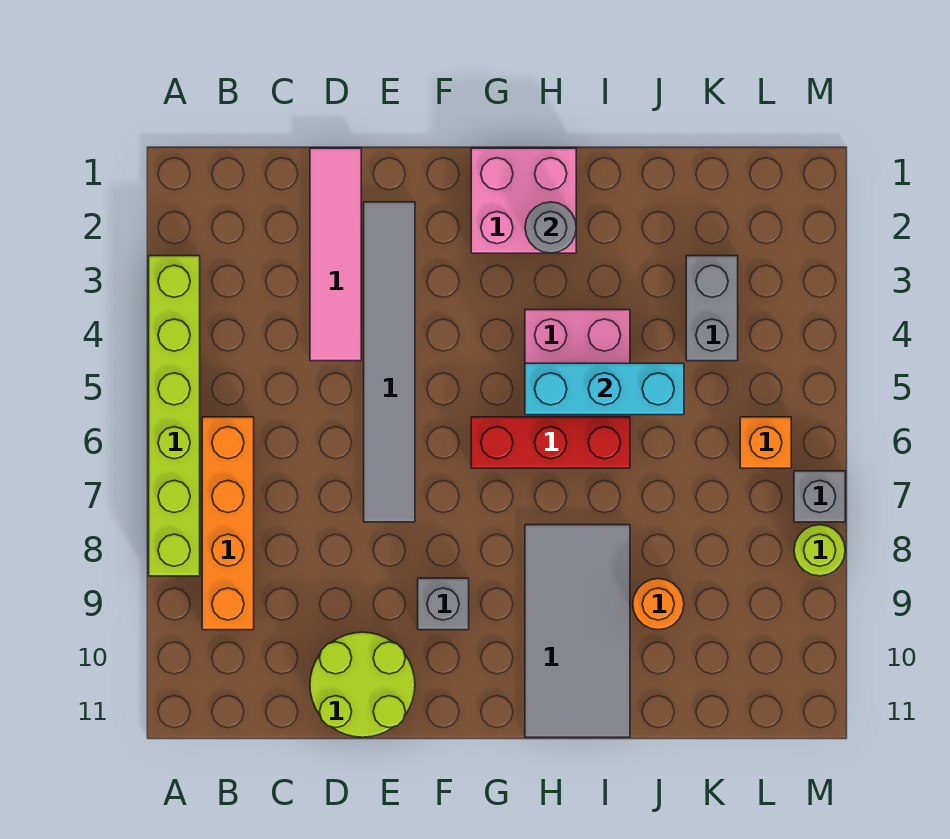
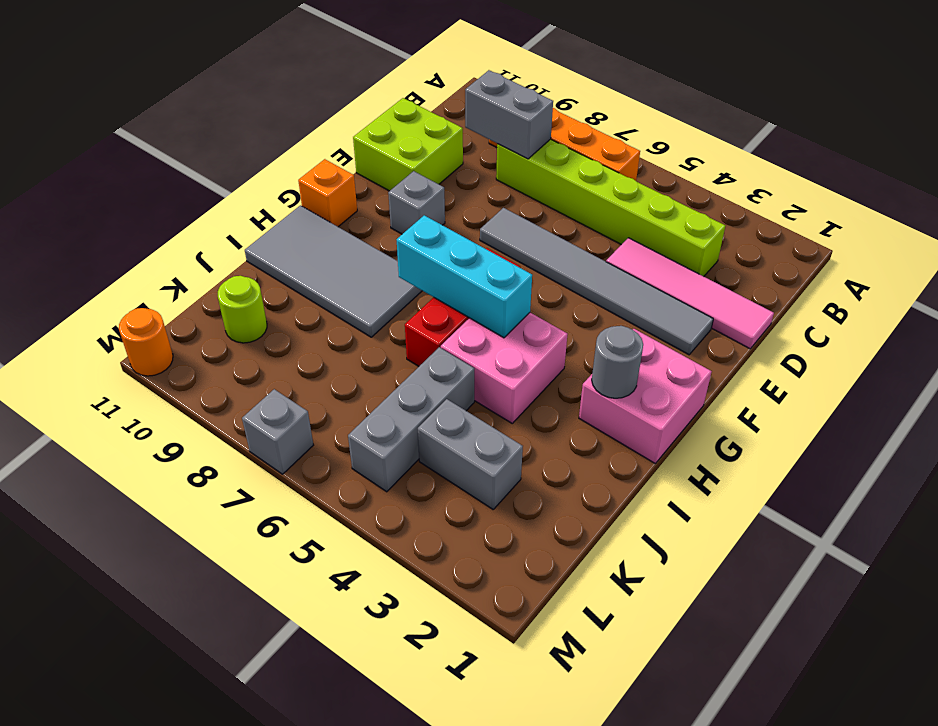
lime brick A3:A8 level 1 -> lime brick C3:C8 level 1
none -> grey brick C8:C9 level 2
lime round brick D10:E11 level 1 -> lime brick D10:E11 level 1
cyan brick H5:J5 level 2 -> cyan brick H5:H7 level 2
none -> grey brick J5:L5 level 1
orange round brick J9 level 1 -> orange round brick M11 level 1
orange brick L6 level 1 -> orange brick G11 level 1
lime round brick M8 level 1 -> lime round brick K10 level 1

